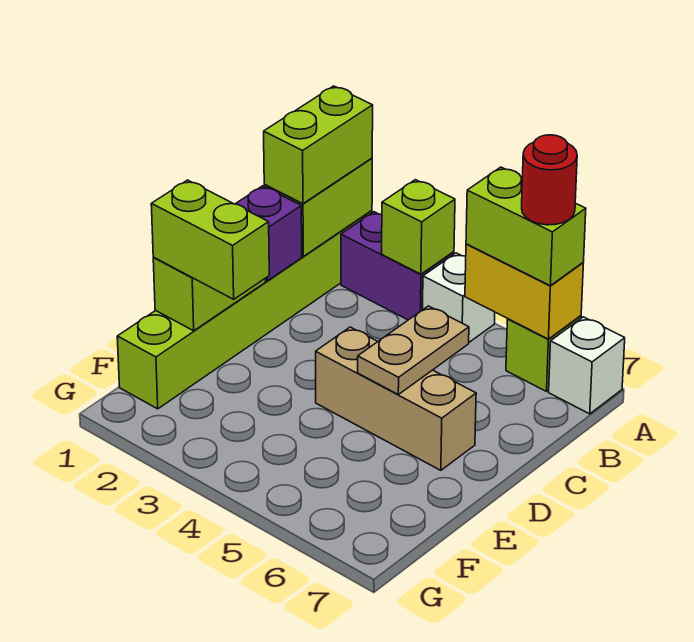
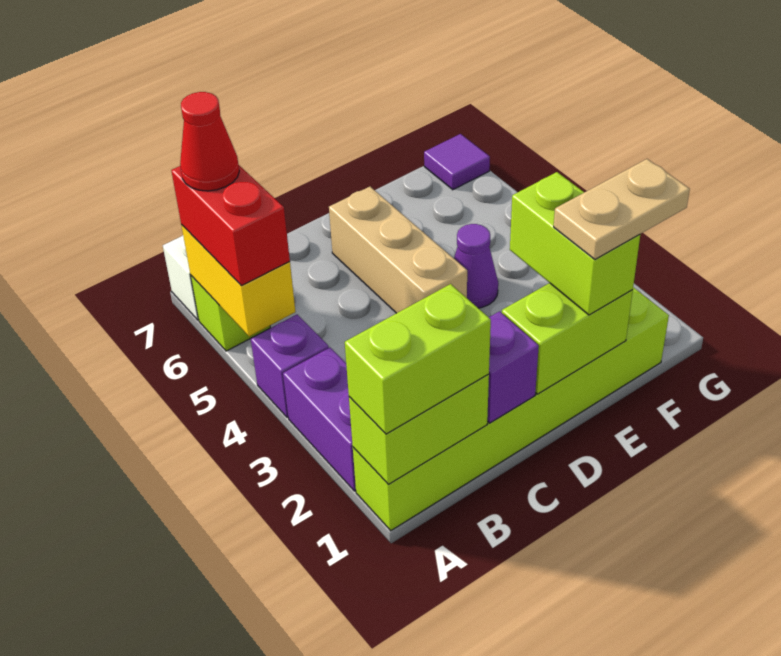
lime brick A3 level 2 -> none
white brick A4 level 1 -> purple brick A4 level 1
lime brick A5:A6 level 3 -> red brick A5:A6 level 3
red round brick A6 level 4 -> red cone A6 level 4
tan plate C5:D5 level 2 -> tan plate E1:F1 level 4
none -> purple cone E4 level 1
none -> purple tile G7 level 1

